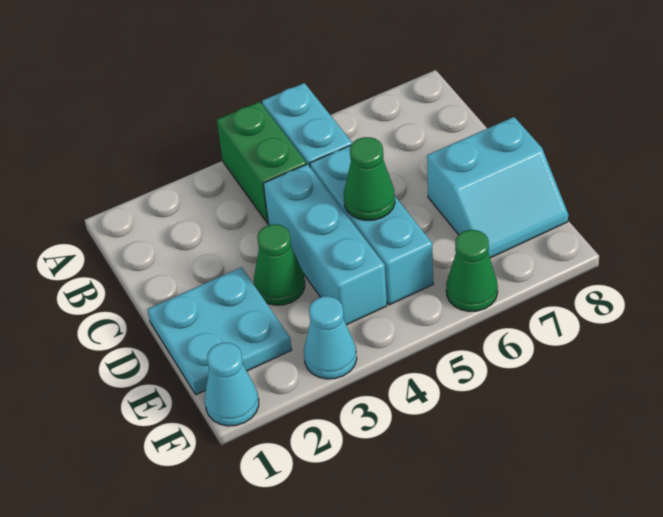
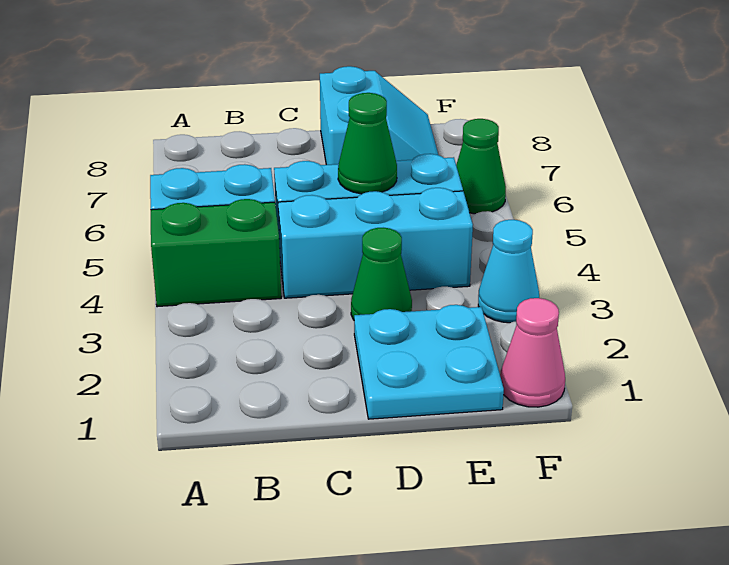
cyan cone F1 level 1 -> pink cone F1 level 1

